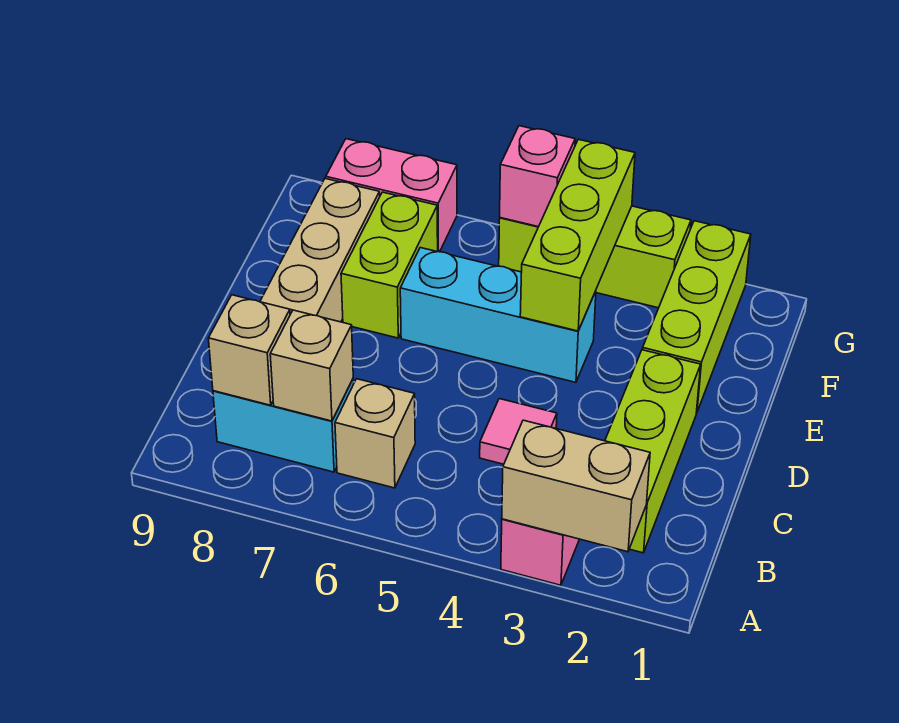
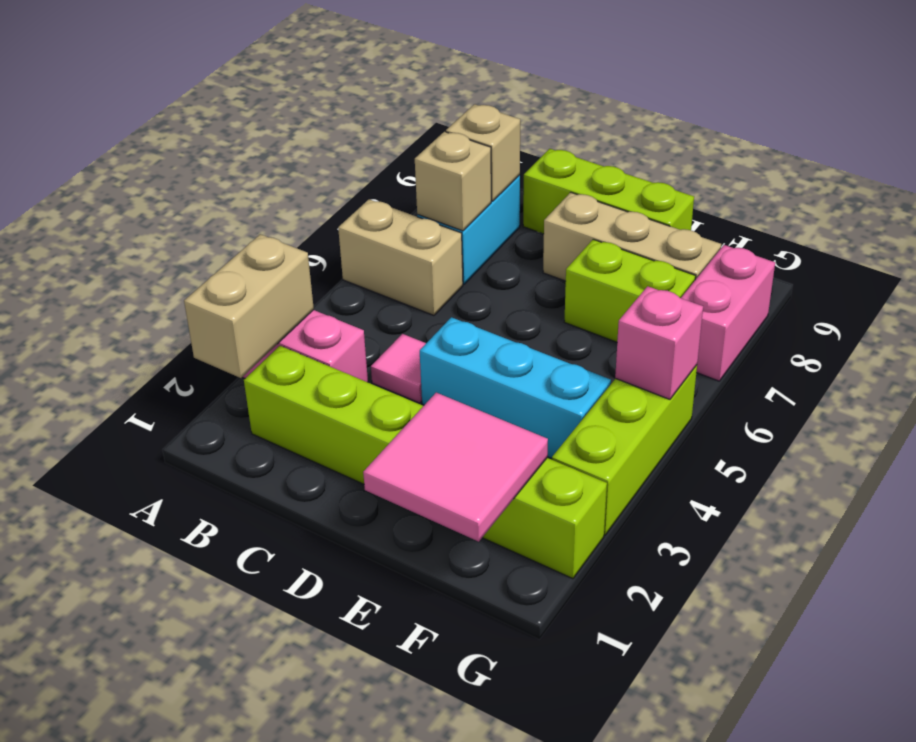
tan brick B6 level 1 -> tan brick A6:B6 level 1
none -> pink tile E1:F2 level 2
cyan brick E4:E6 level 1 -> cyan brick D4:F4 level 1
lime brick E4:G4 level 2 -> lime brick C9:E9 level 1

